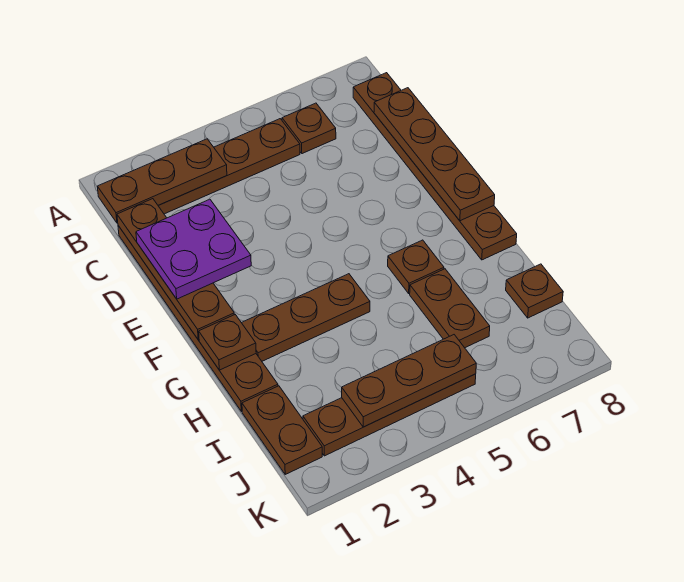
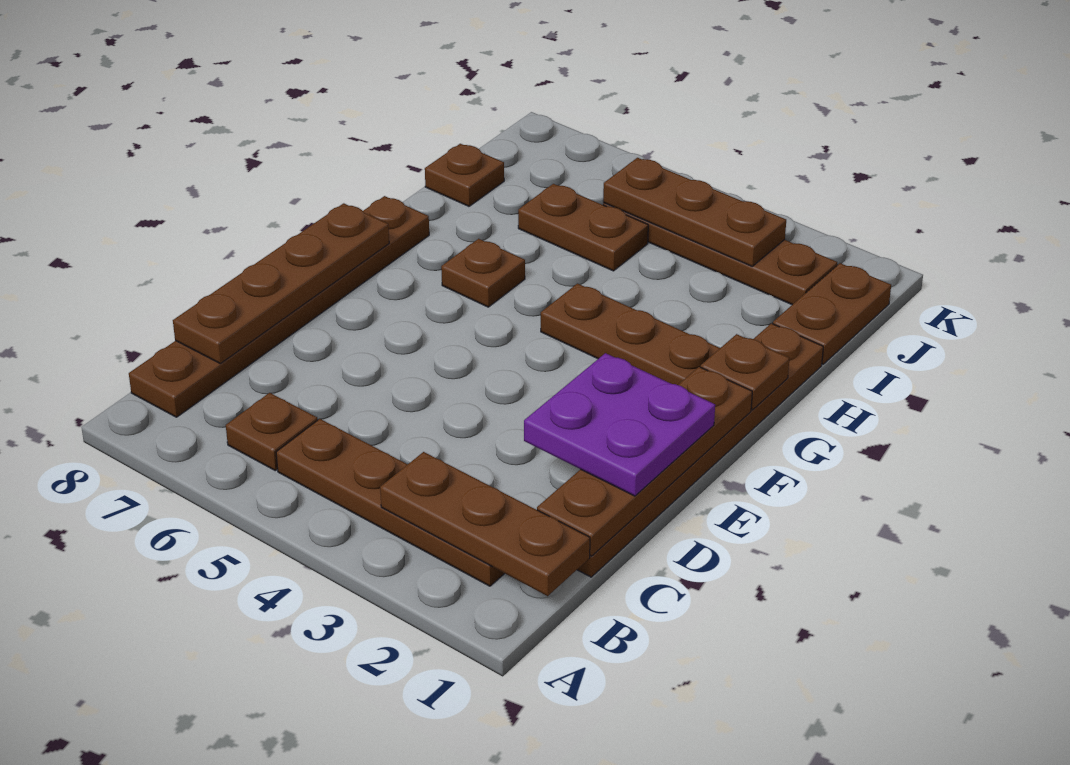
brown plate H6:I6 level 1 -> brown plate I5:I6 level 1

